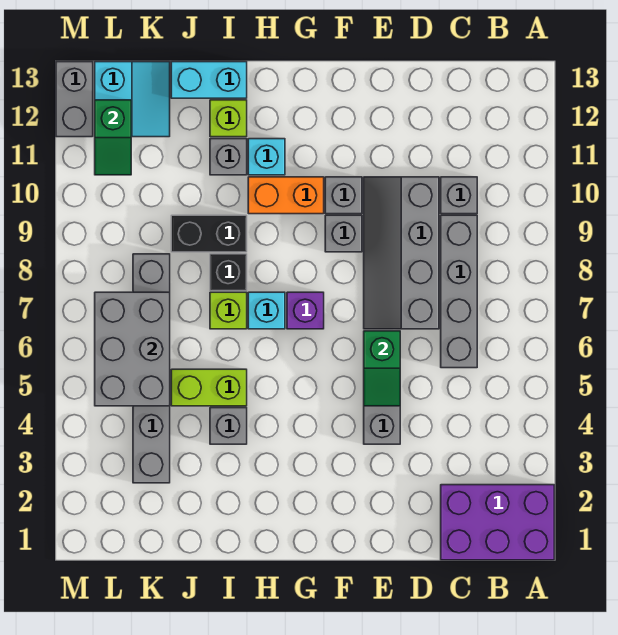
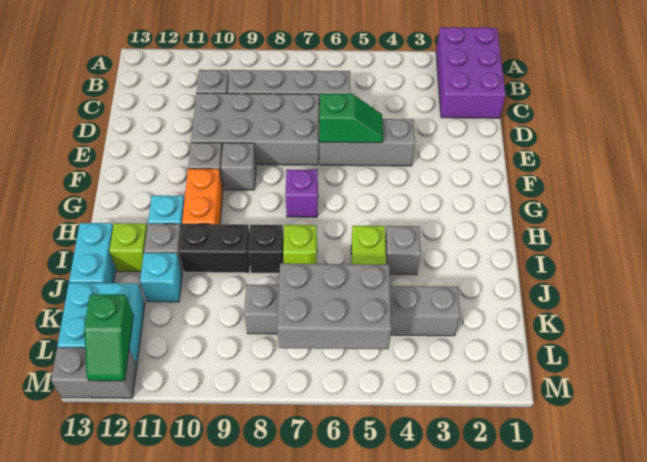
grey slope D7:E10 level 1 top D -> grey brick D7:E10 level 1
cyan brick H7 level 1 -> cyan brick J11 level 1
black brick I9:J9 level 1 -> black brick I9:I10 level 1
cyan slope K12:L13 level 1 top L -> cyan brick K12:L13 level 1
green slope L11:L12 level 2 top 12 -> green slope L12:M12 level 2 top L

